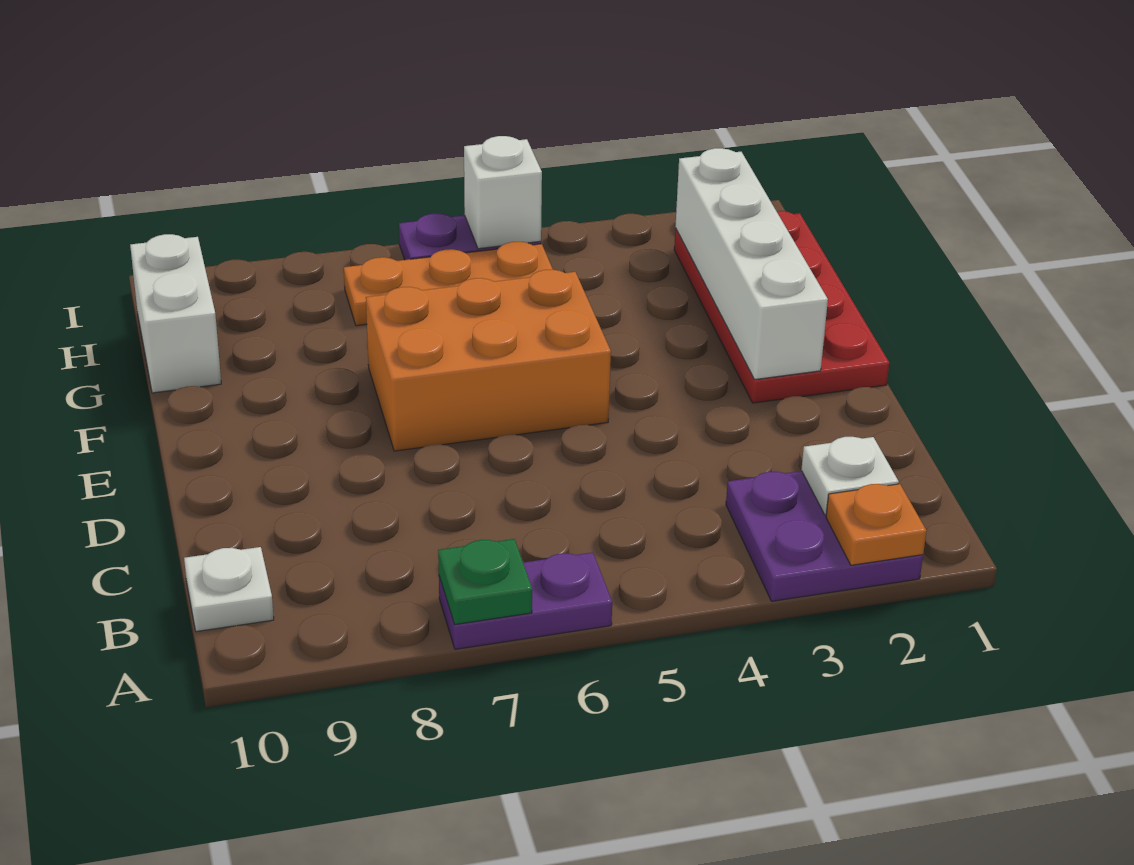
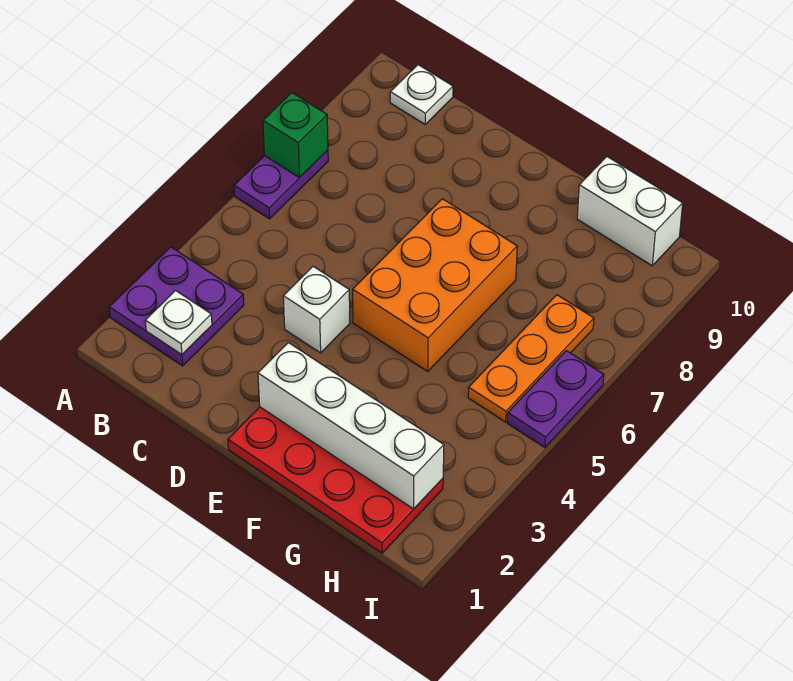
orange plate A2 level 2 -> none
green plate A7 level 2 -> green brick A7 level 2
white brick I5 level 2 -> white brick D4 level 1

